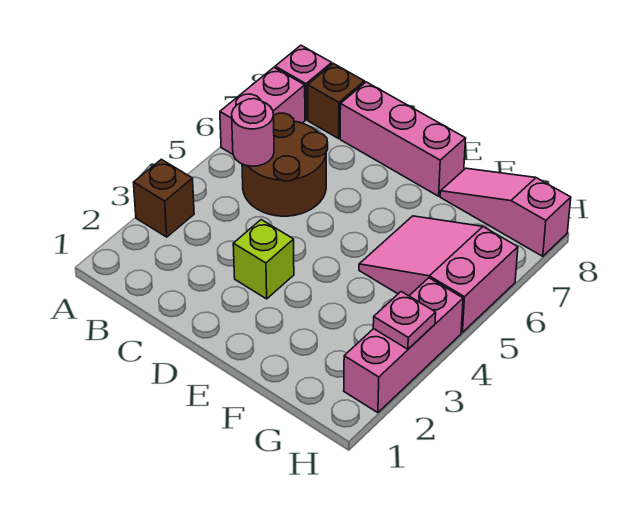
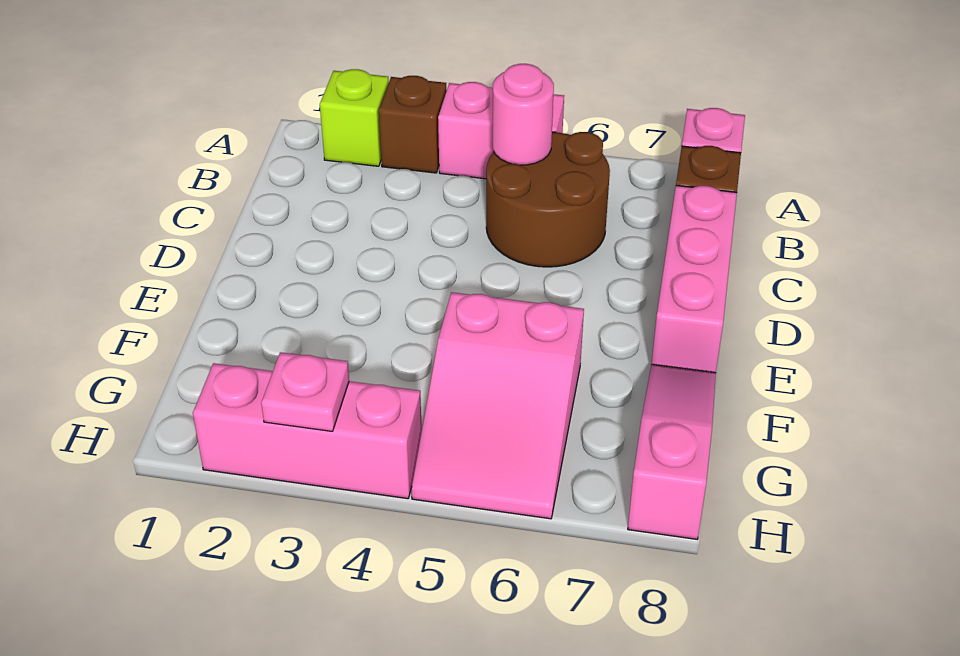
pink brick A6:A7 level 1 -> pink brick A4:A5 level 1
lime brick D3 level 1 -> lime brick A2 level 1
pink slope F5:H6 level 1 top H -> pink slope F5:H6 level 1 top F

